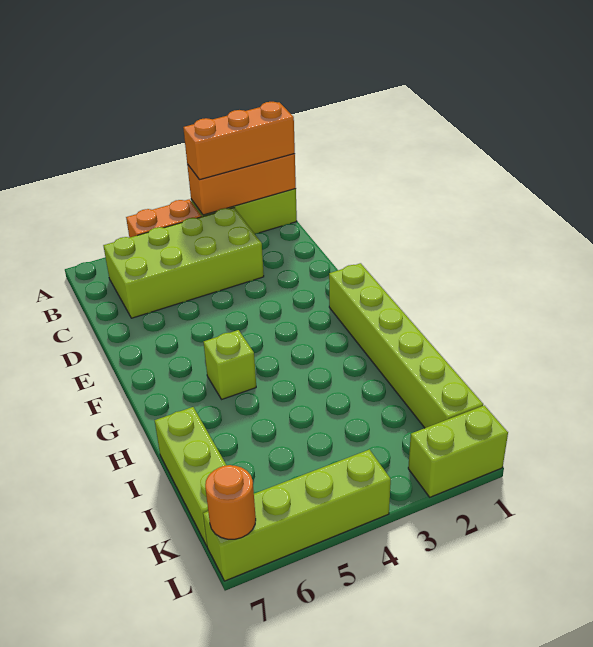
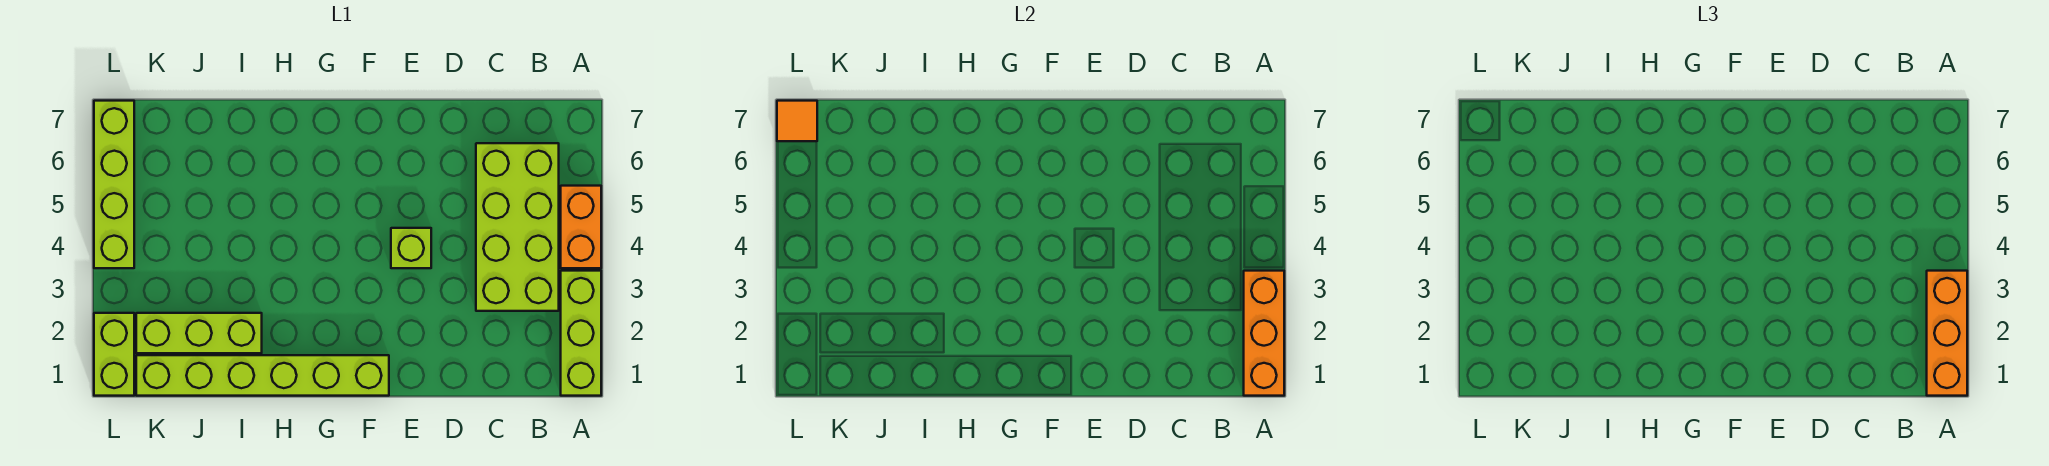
lime brick G5 level 1 -> lime brick E4 level 1
lime brick I7:K7 level 1 -> lime brick I2:K2 level 1
orange round brick L7 level 2 -> orange tile L7 level 2

